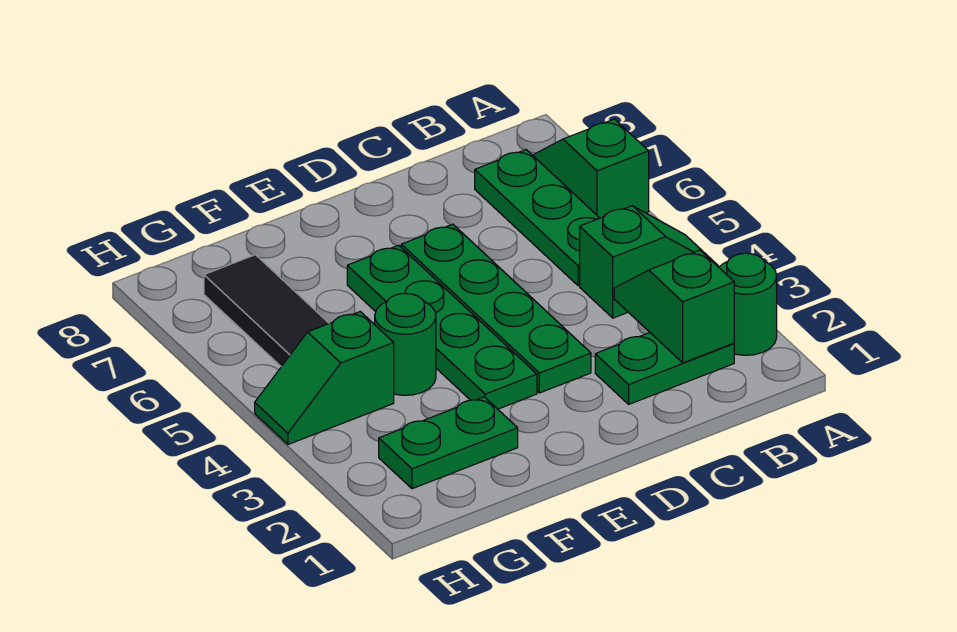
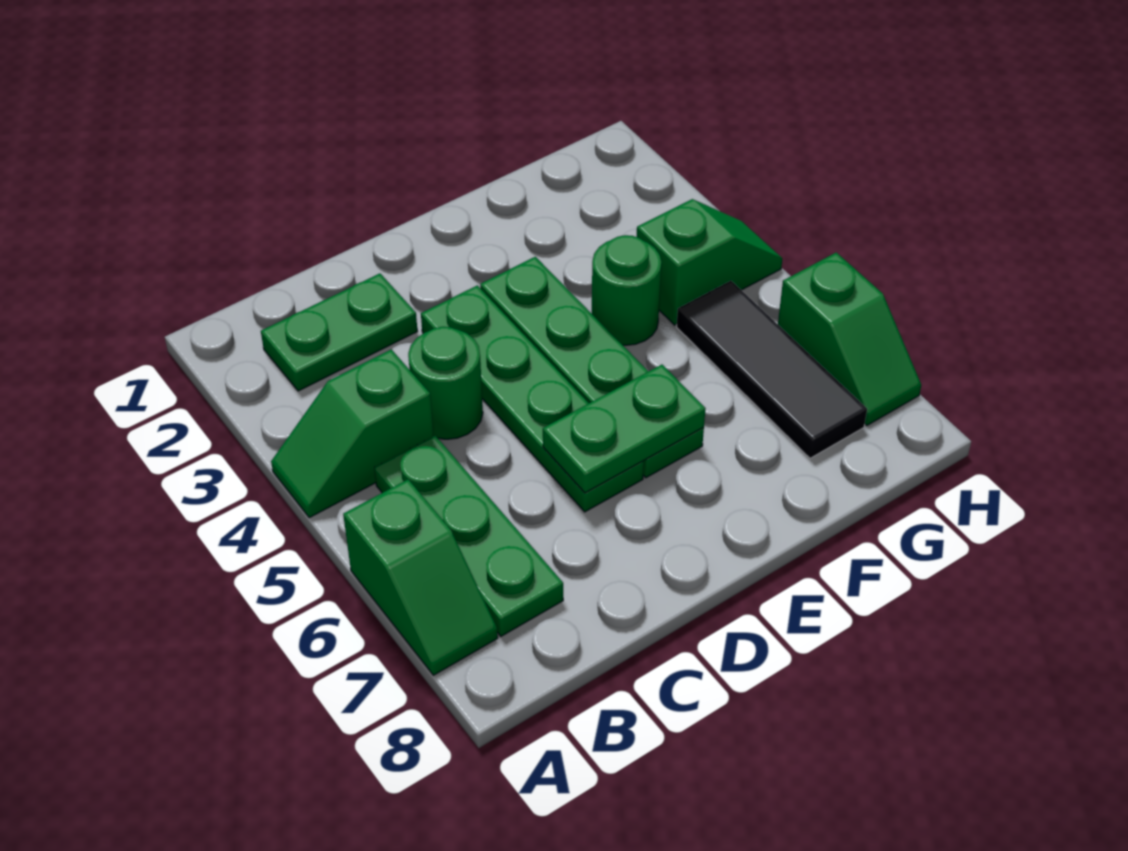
green round brick A2 level 1 -> green round brick C4 level 1
green slope B2:B3 level 2 top 2 -> green slope H6:H7 level 1 top 6
green plate F2:G2 level 1 -> green plate D6:E6 level 2

